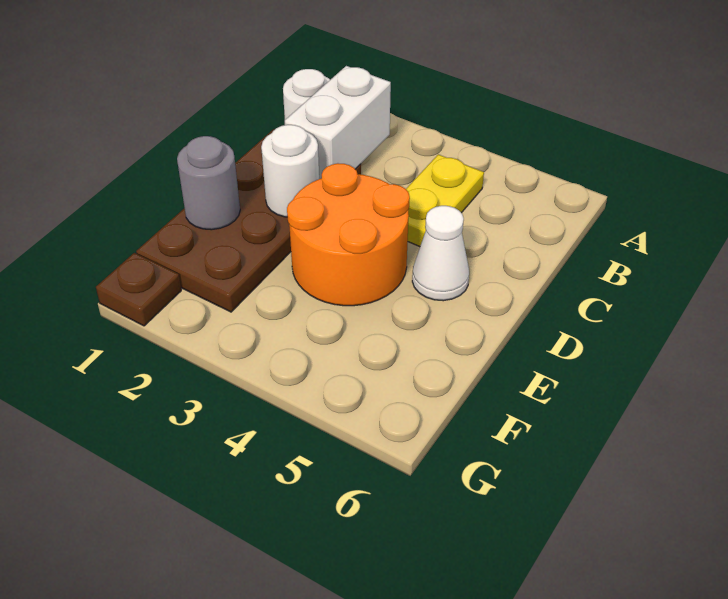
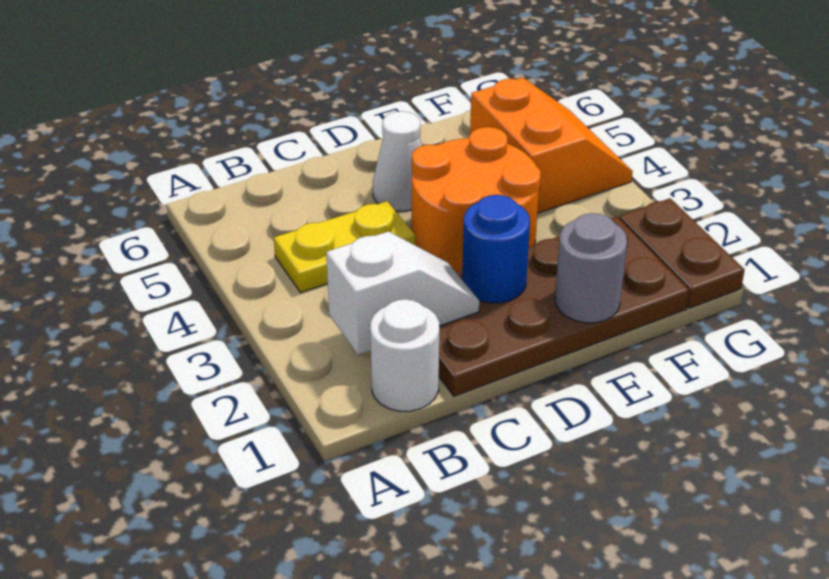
white brick B2:C2 level 2 -> white slope B2:C2 level 2 top B
white round brick D2 level 2 -> blue round brick D2 level 2
none -> orange slope F4:G5 level 1 top F
brown plate G1 level 1 -> brown plate G1:G2 level 1

